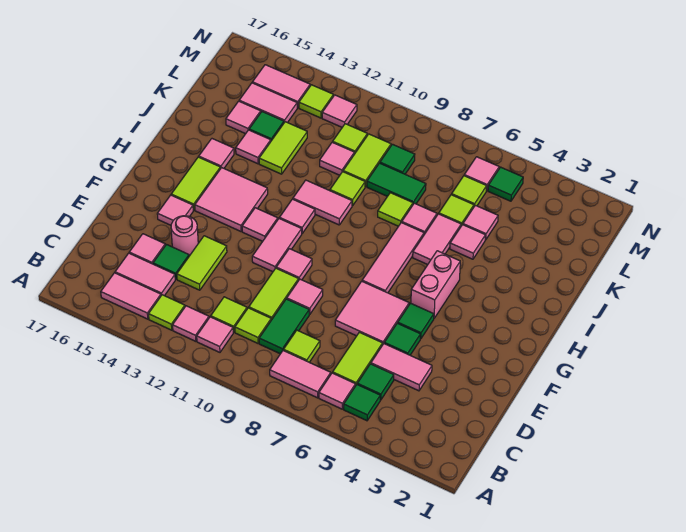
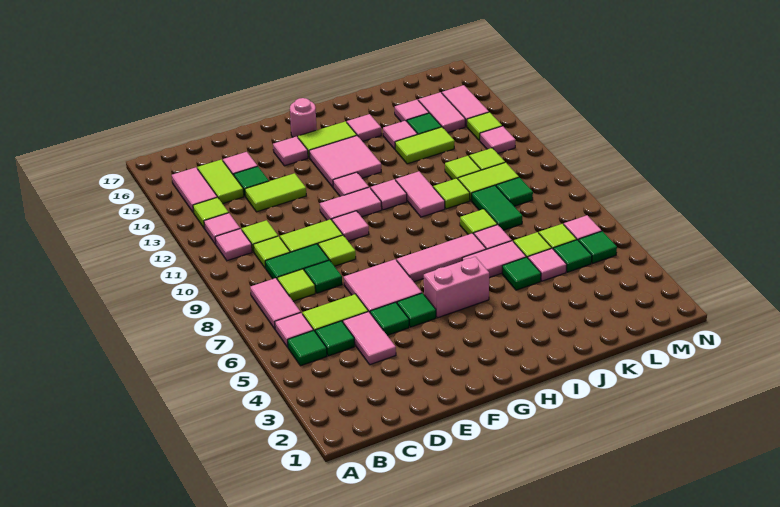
pink tile C14:C15 level 1 -> lime tile C14:C15 level 1
none -> green tile D8 level 1
pink tile E9 level 1 -> lime tile E9 level 1
pink round brick E14 level 1 -> pink round brick G16 level 1
pink tile J5 level 1 -> green tile J5 level 1
pink tile K11 level 1 -> lime tile K11 level 1
none -> green tile L5 level 1

